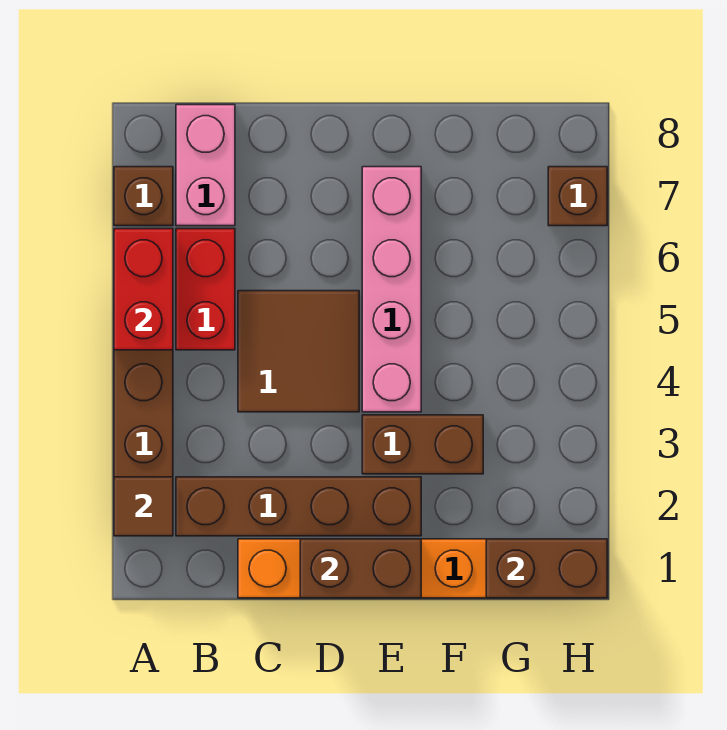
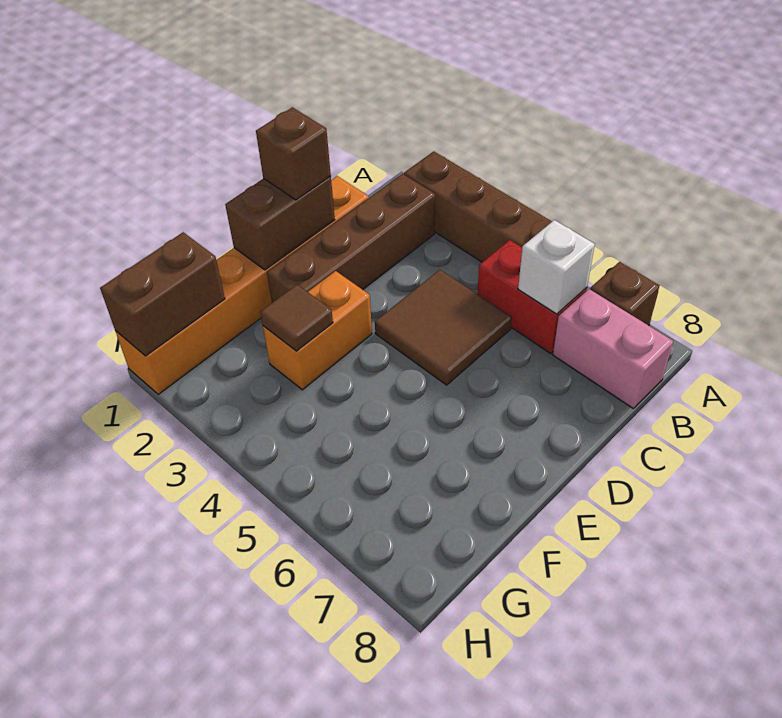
brown tile A2 level 2 -> brown tile F3 level 2
red brick A5:A6 level 2 -> none
none -> white brick B6 level 2
brown brick E3:F3 level 1 -> orange brick E3:F3 level 1
pink brick E4:E7 level 1 -> none
brown brick H7 level 1 -> brown brick D1 level 3

